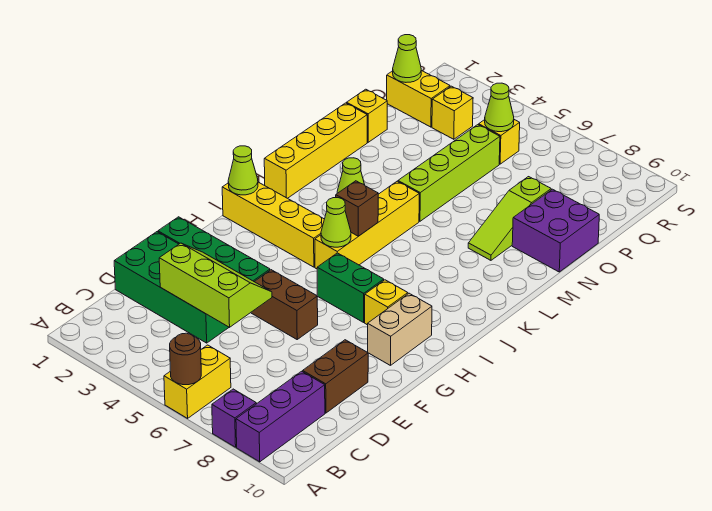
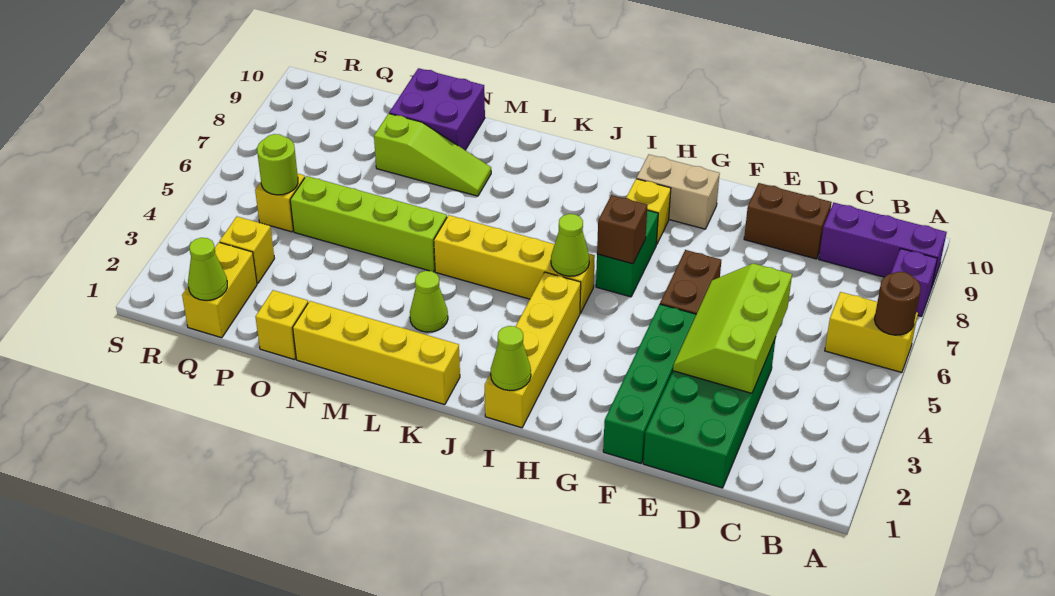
brown brick J5 level 2 -> brown brick H6 level 2
lime cone Q5 level 2 -> lime round brick Q5 level 2

